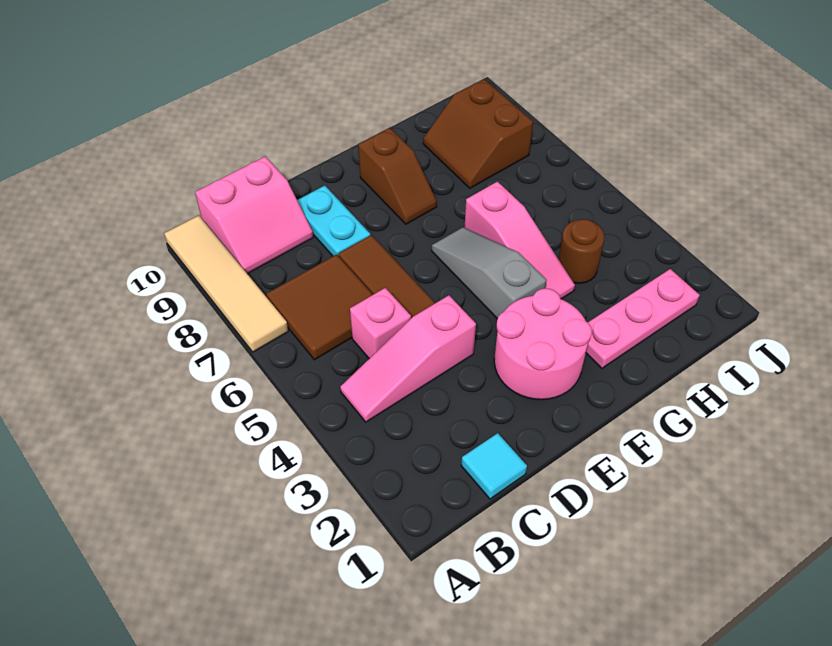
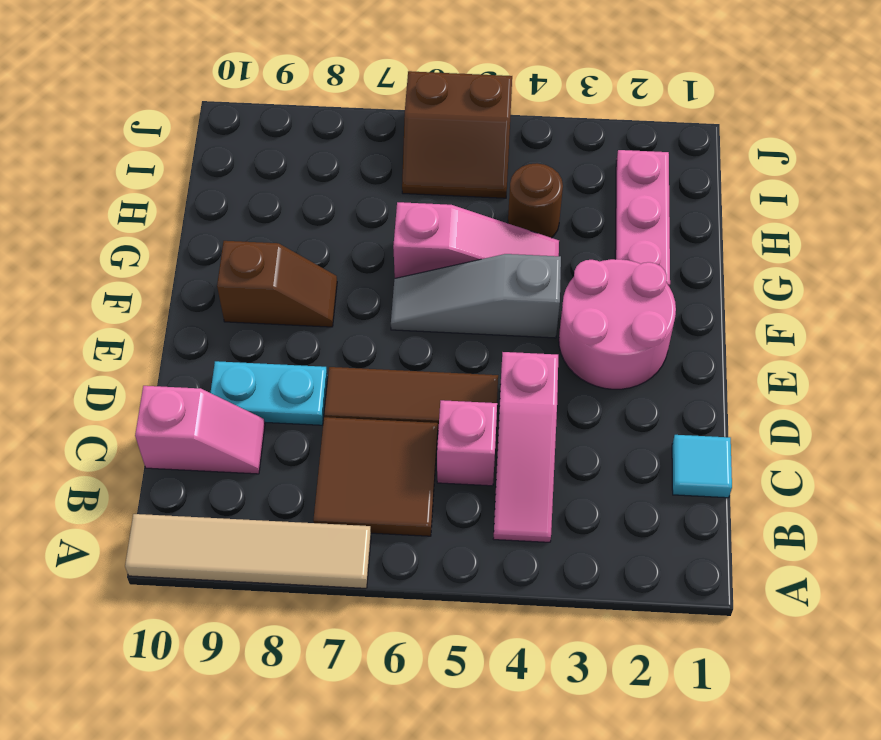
pink slope B9:C10 level 1 top 10 -> pink slope C9:C10 level 1 top 10
brown slope H8:I9 level 1 top I -> brown slope I5:J6 level 1 top J

